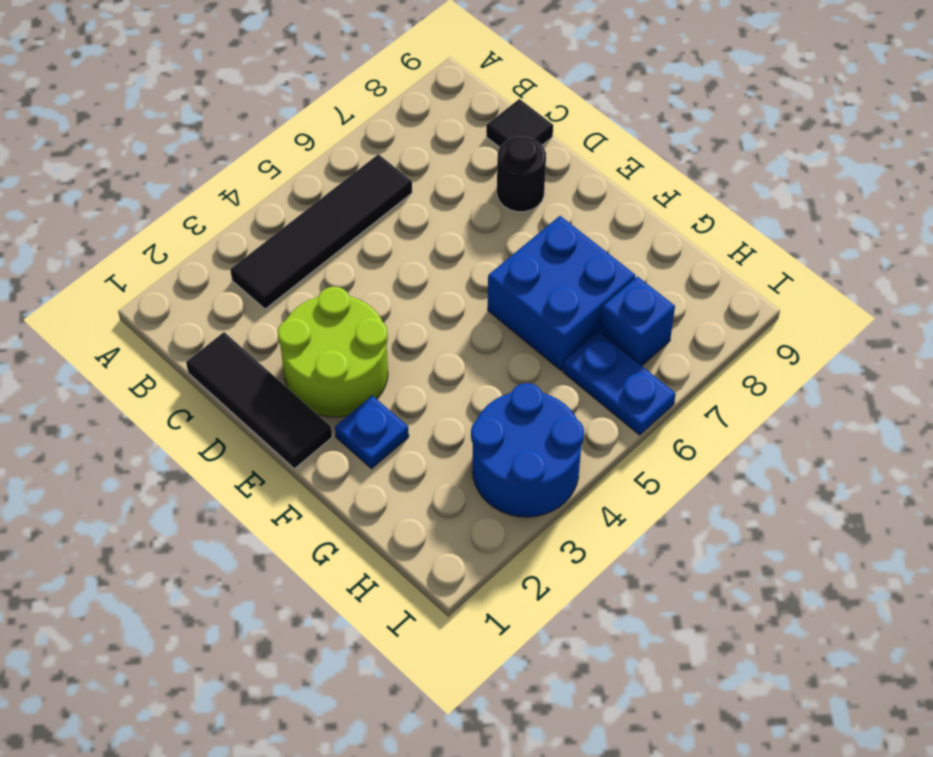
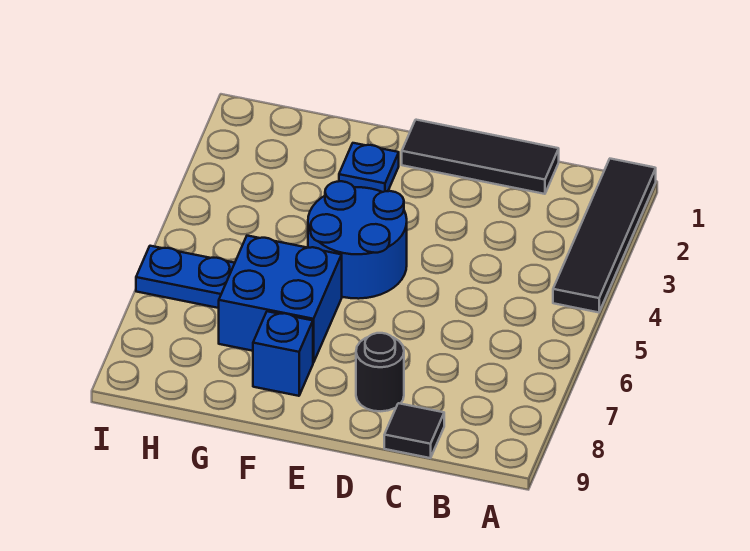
black tile B3:B6 level 1 -> black tile A1:A4 level 1
lime round brick D2:E3 level 1 -> none
blue round brick H3:I4 level 1 -> blue round brick E4:F5 level 1
blue brick H7 level 1 -> blue brick F8 level 1

